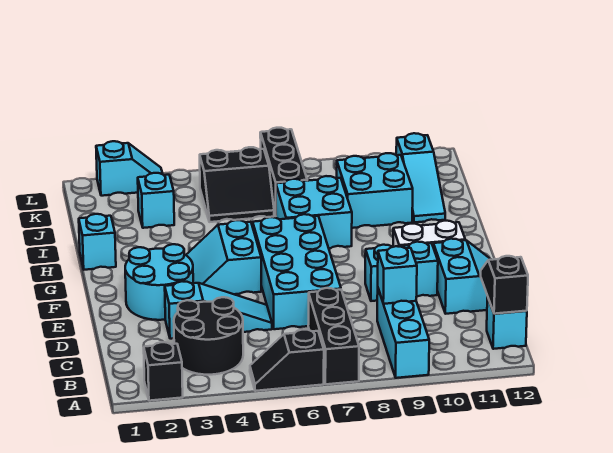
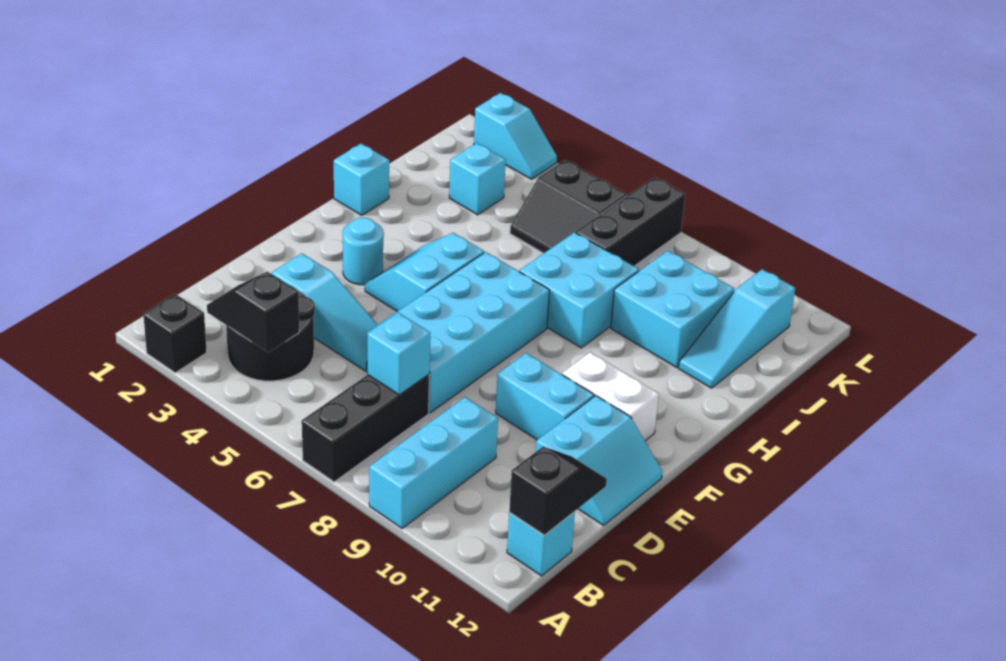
black slope A5:A6 level 1 top 6 -> black slope B3:B4 level 2 top 4
cyan brick C9 level 2 -> cyan brick C7 level 2
cyan round brick E2:F3 level 1 -> cyan round brick F3 level 1

